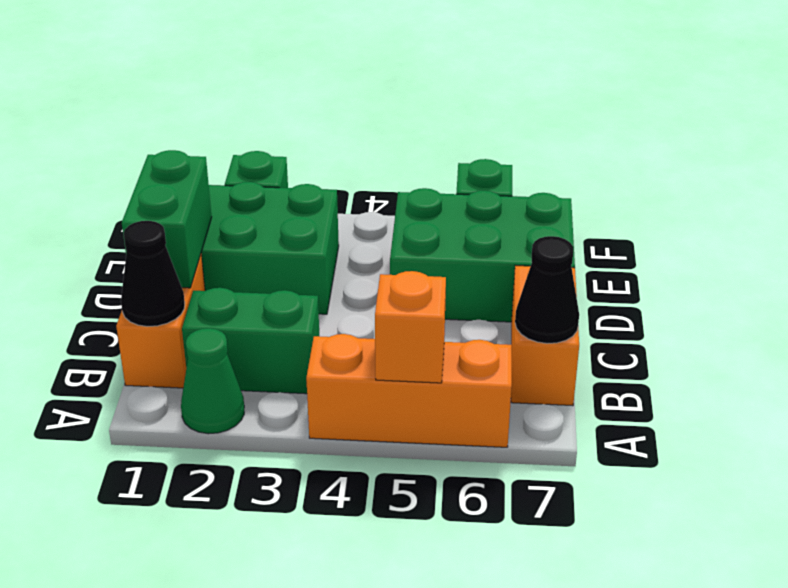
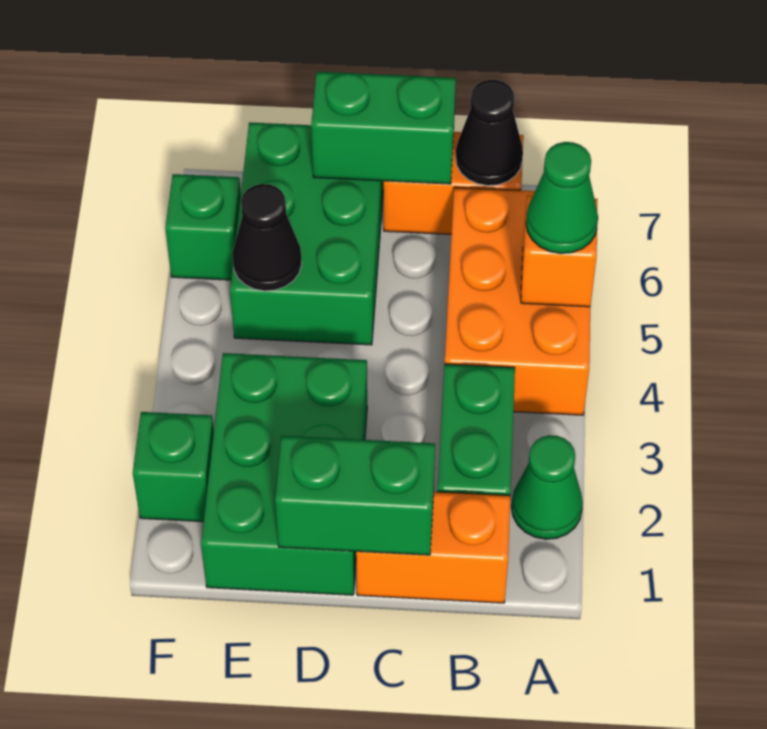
orange brick A4:A6 level 1 -> orange brick A4:B6 level 1
none -> green cone A5 level 3
black cone B1 level 2 -> black cone E5 level 2
none -> green brick C7:D7 level 2

